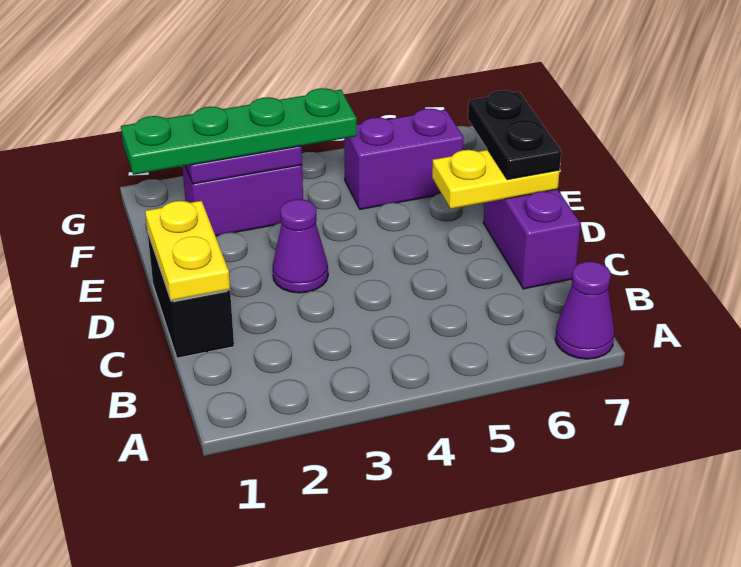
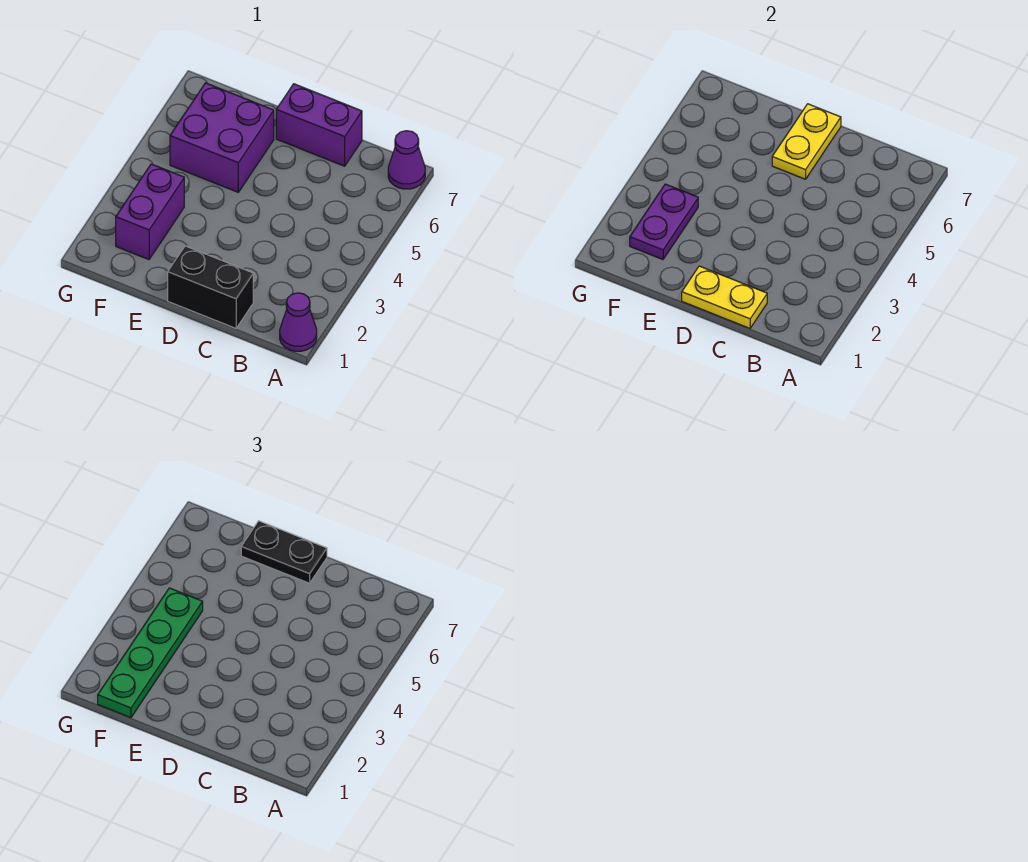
purple cone D3 level 1 -> purple cone A1 level 1
purple brick F5:F6 level 1 -> purple brick E5:F6 level 1

